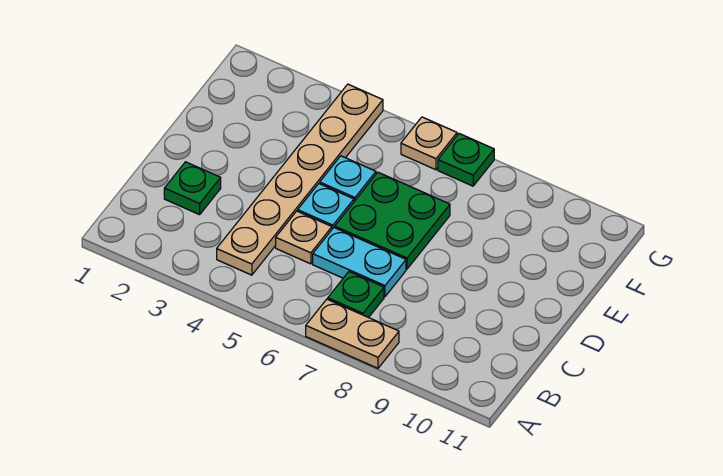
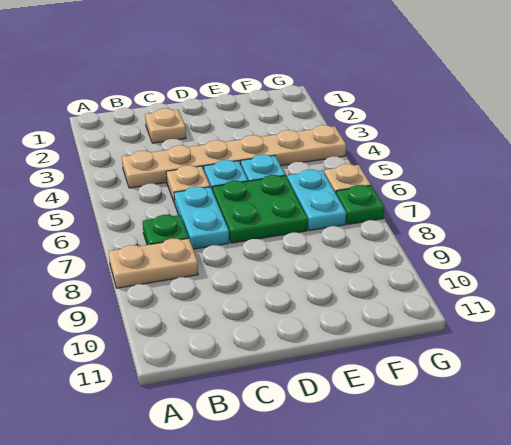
tan plate A7:A8 level 1 -> tan plate A8:B8 level 1
green plate C2 level 1 -> tan plate C2 level 1
none -> cyan plate F6:F7 level 1

